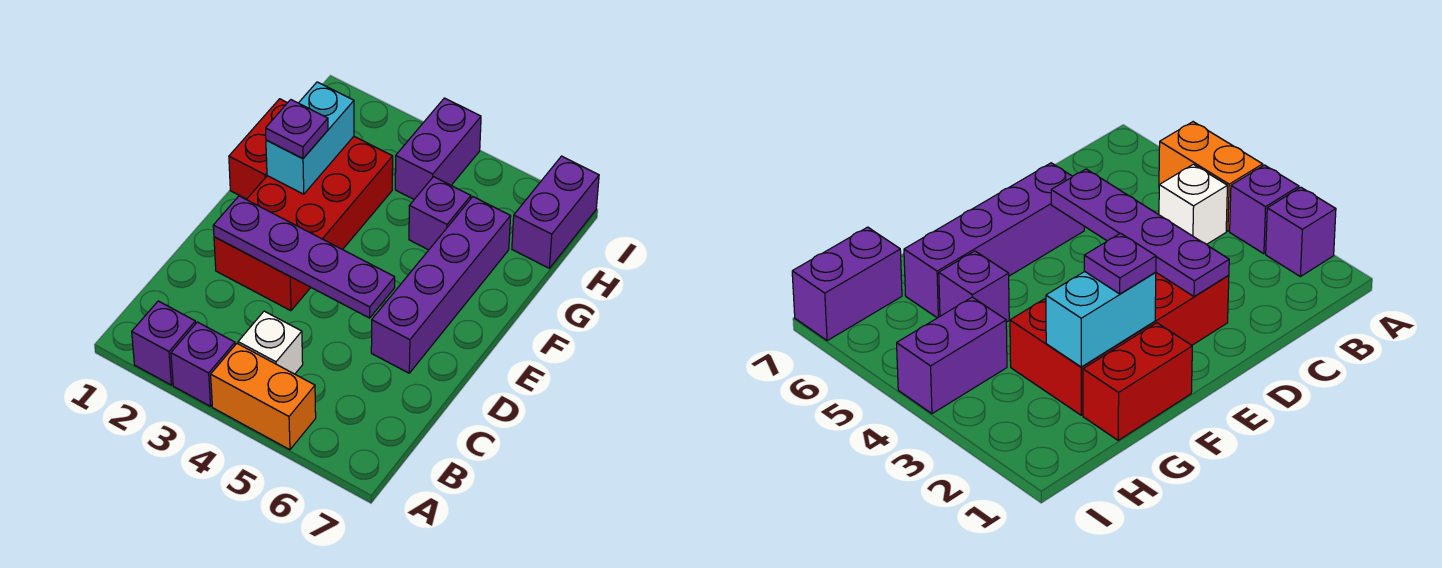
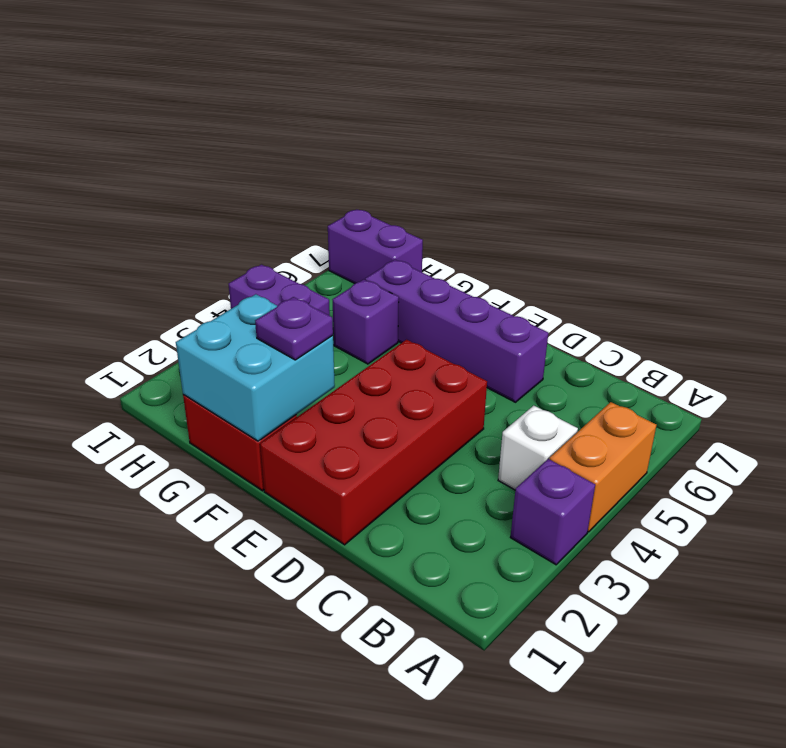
purple brick A2 level 1 -> none
red brick D2:G3 level 1 -> red brick D1:E4 level 1
purple plate D2:D5 level 2 -> none
cyan brick F2:G2 level 2 -> cyan brick F1:G2 level 2

